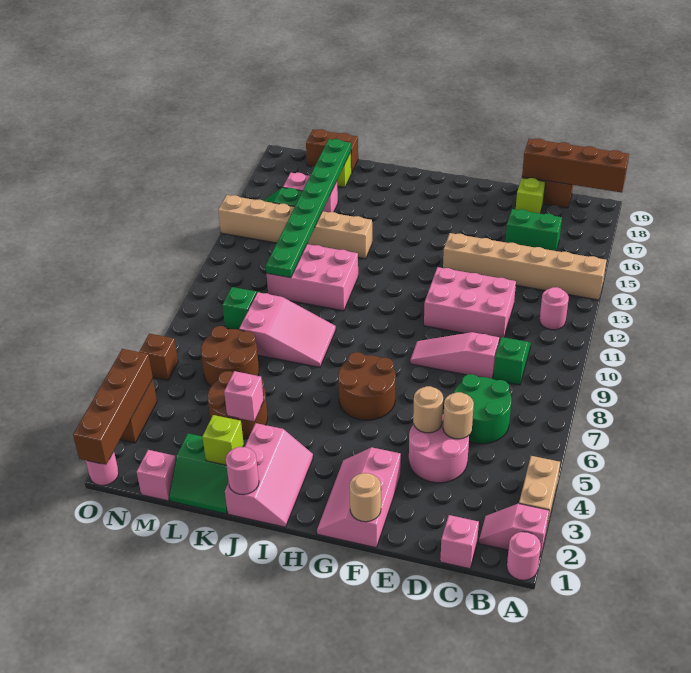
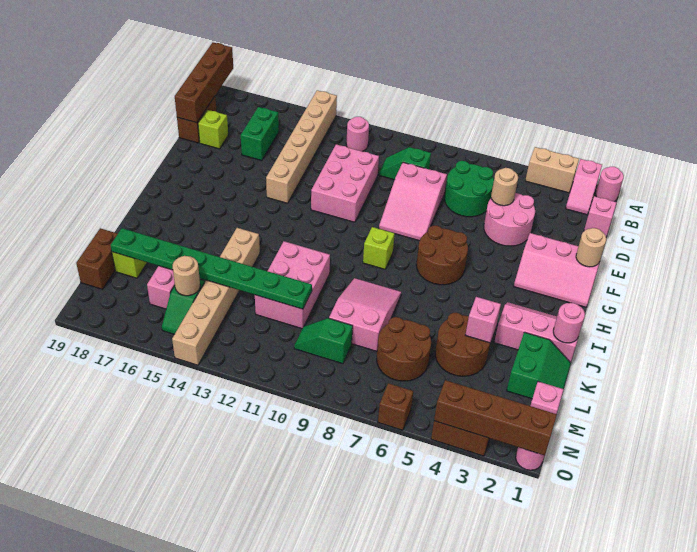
pink slope D9:F9 level 1 top D -> pink slope D8:F9 level 1 top D
tan round brick E5 level 2 -> tan round brick M15 level 2
lime brick K2 level 2 -> lime brick H9 level 1

